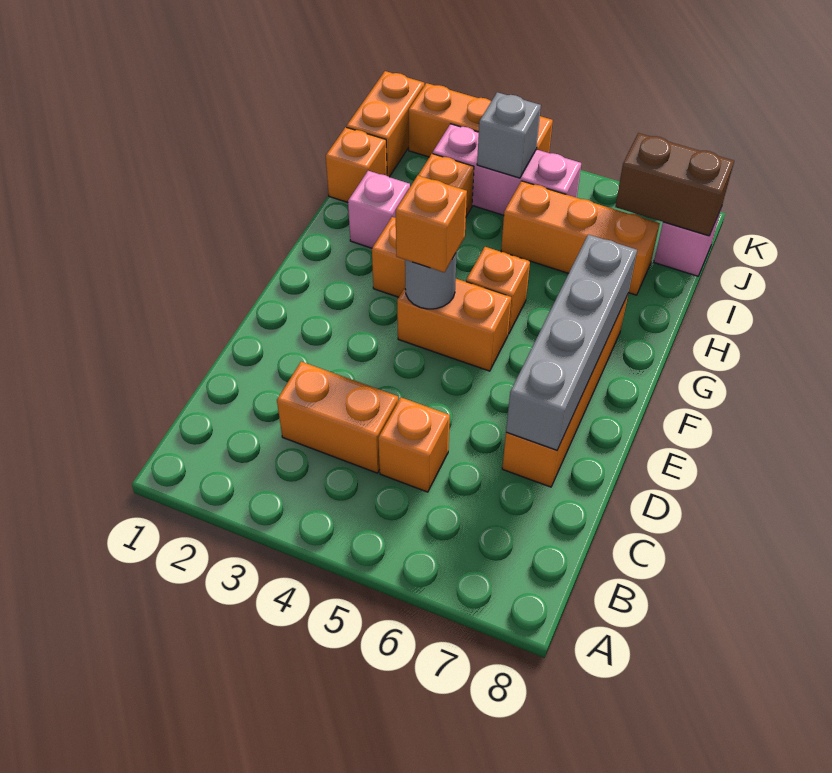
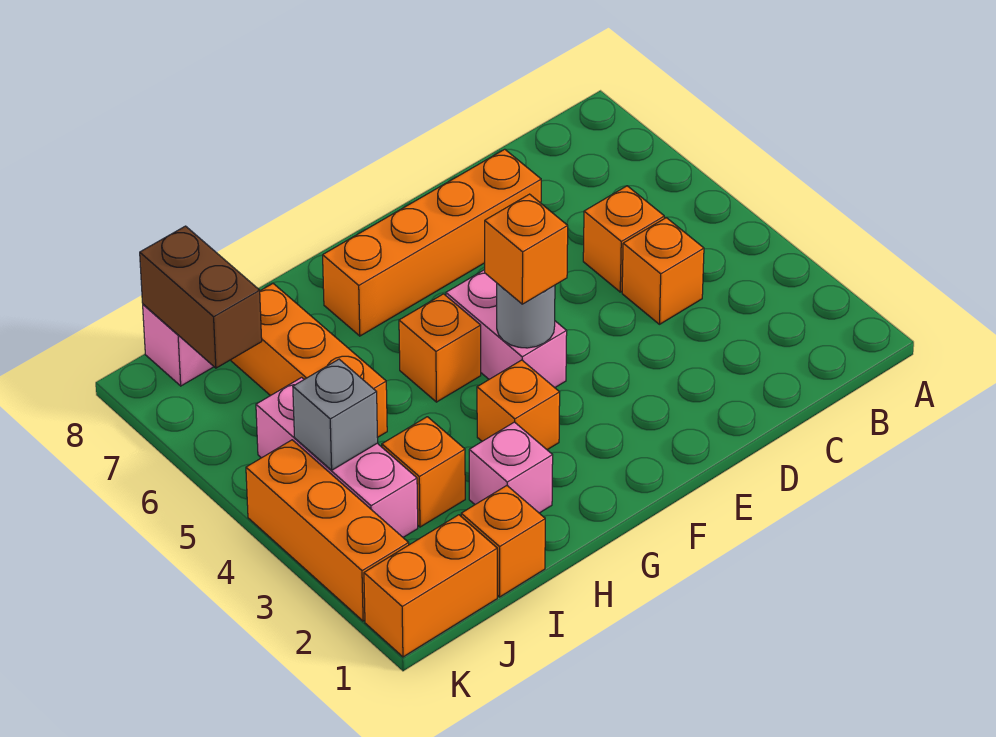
orange brick C3:C4 level 1 -> orange brick C4 level 1
grey brick D7:G7 level 2 -> none
orange brick F4:F5 level 1 -> pink brick F4:F5 level 1

